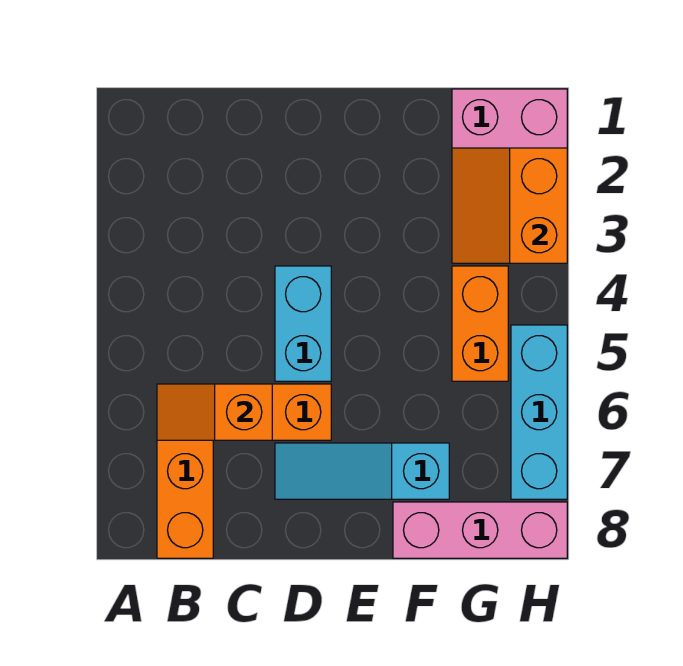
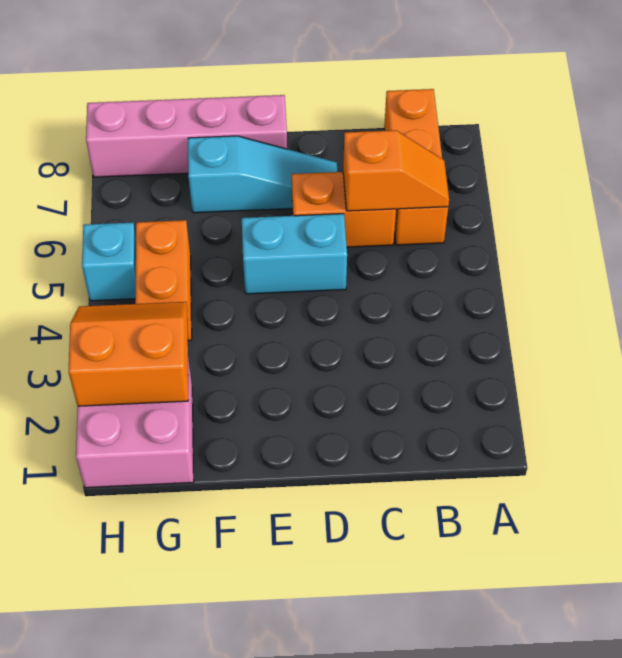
cyan brick D4:D5 level 1 -> cyan brick D5:E5 level 1
pink brick F8:H8 level 1 -> pink brick E8:H8 level 1
orange slope G2:H3 level 2 top H -> orange slope G2:H3 level 2 top 2
cyan brick H5:H7 level 1 -> cyan brick H5 level 1

